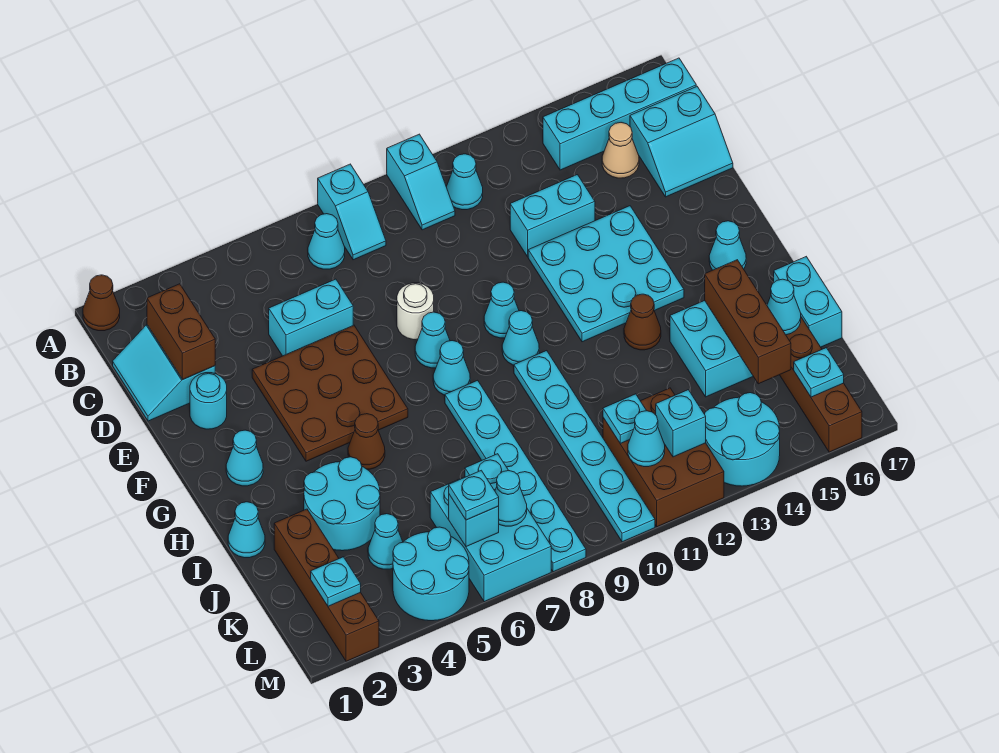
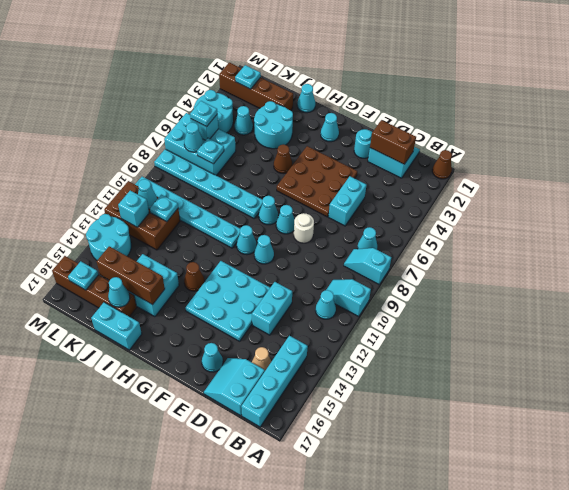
cyan cone G16 level 1 -> cyan cone E16 level 1

